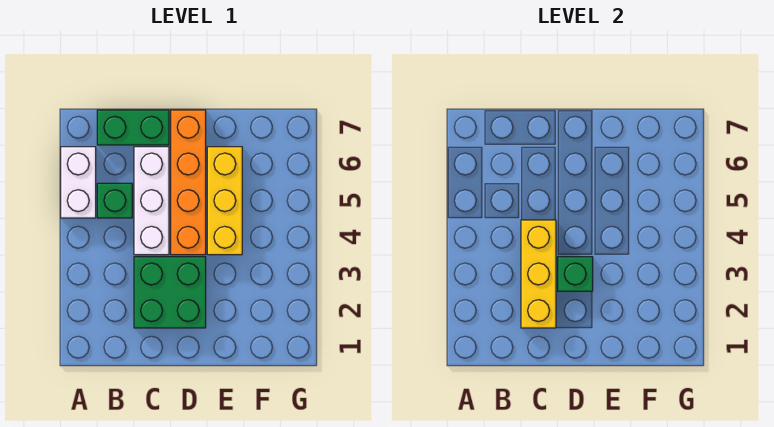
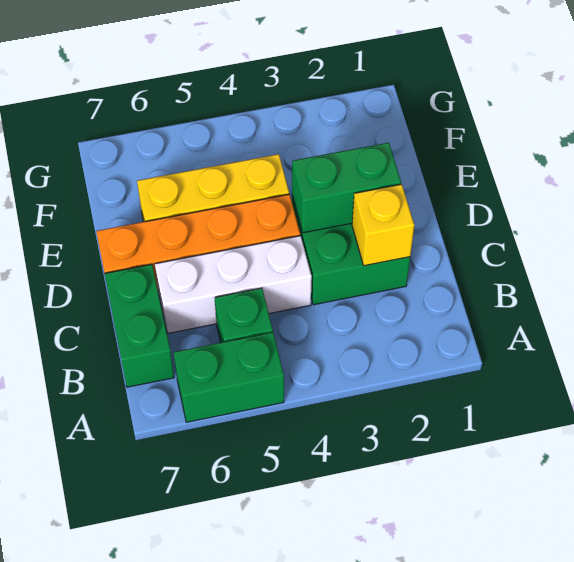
white brick A5:A6 level 1 -> green brick A5:A6 level 1
yellow brick C2:C4 level 2 -> yellow brick C2 level 2
green brick D3 level 2 -> green brick D2:D3 level 2

